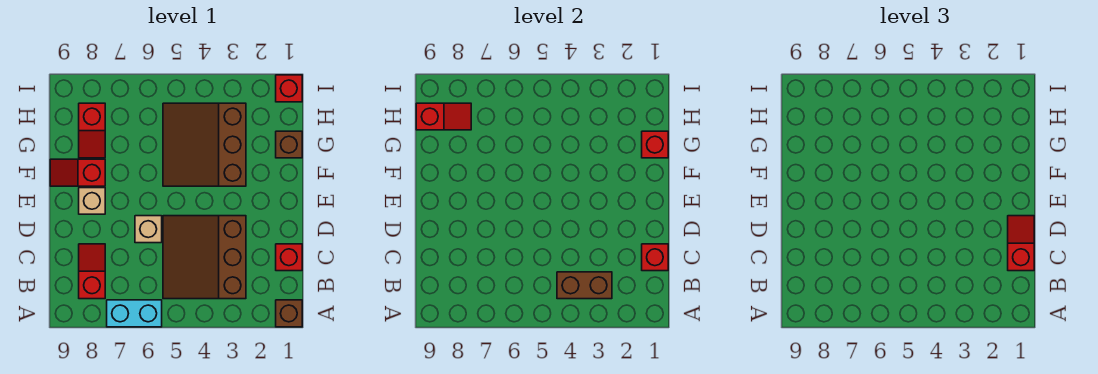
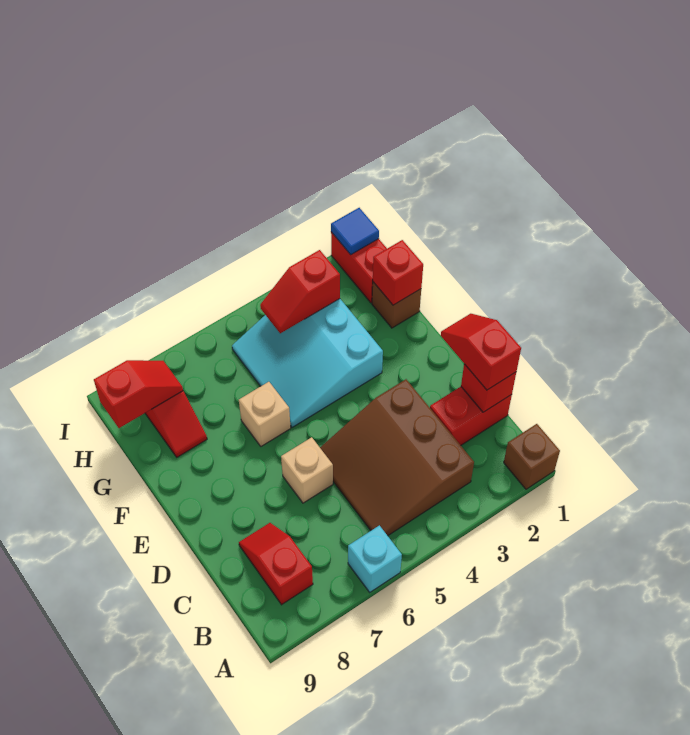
cyan brick A6:A7 level 1 -> cyan brick A6 level 1
brown brick B3:B4 level 2 -> none
red brick C1 level 1 -> red brick C1:C2 level 1
tan brick E8 level 1 -> tan brick F6 level 1
brown slope F3:H5 level 1 top 3 -> cyan slope F3:H5 level 1 top 3
red slope F8:F9 level 1 top 8 -> red slope H3:H4 level 2 top 3
red brick I1 level 1 -> red brick H1:I1 level 1
none -> blue tile I1 level 2

